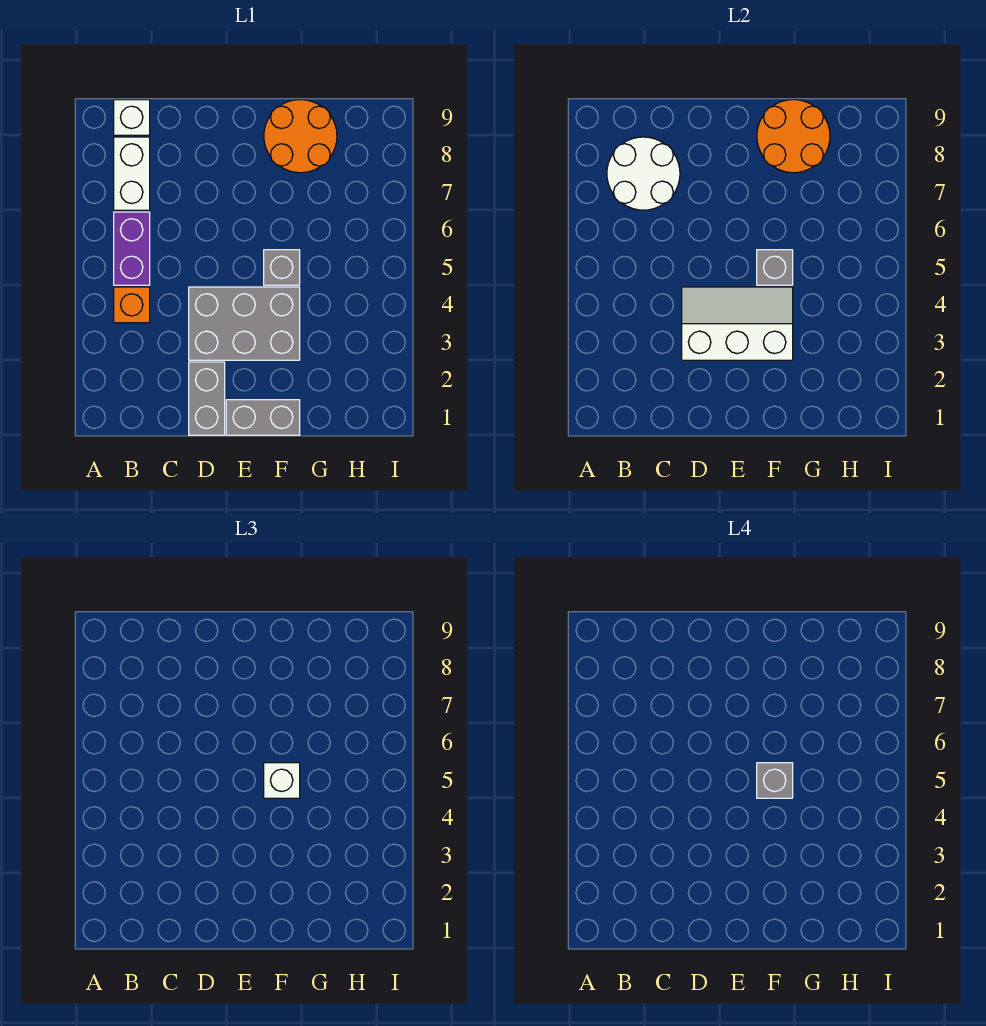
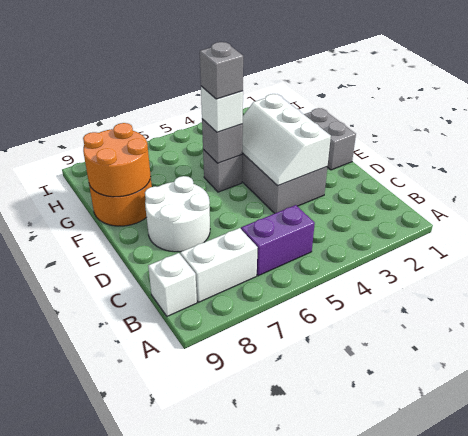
orange brick B4 level 1 -> none
white round brick B7:C8 level 2 -> white round brick D7:E8 level 1
grey brick D1:D2 level 1 -> none

